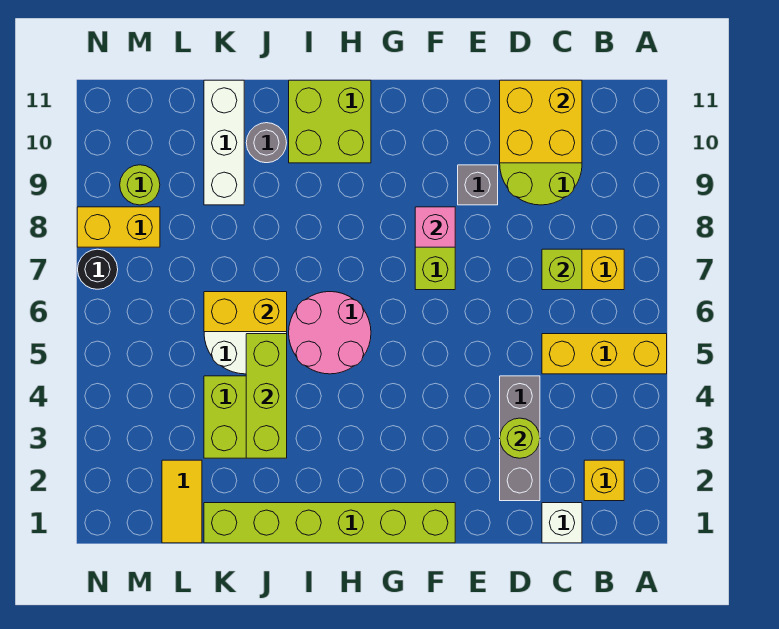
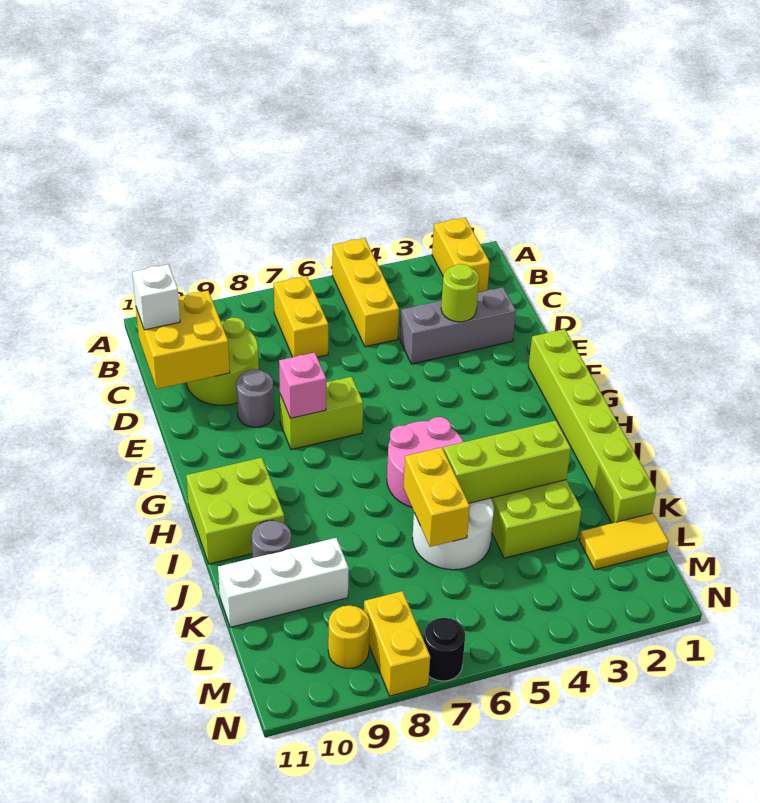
yellow brick B2 level 1 -> yellow brick A2:B2 level 1
white brick C1 level 1 -> white brick C11 level 3
lime brick C7 level 2 -> none
grey brick E9 level 1 -> grey round brick E9 level 1
lime round brick M9 level 1 -> yellow round brick M9 level 1

